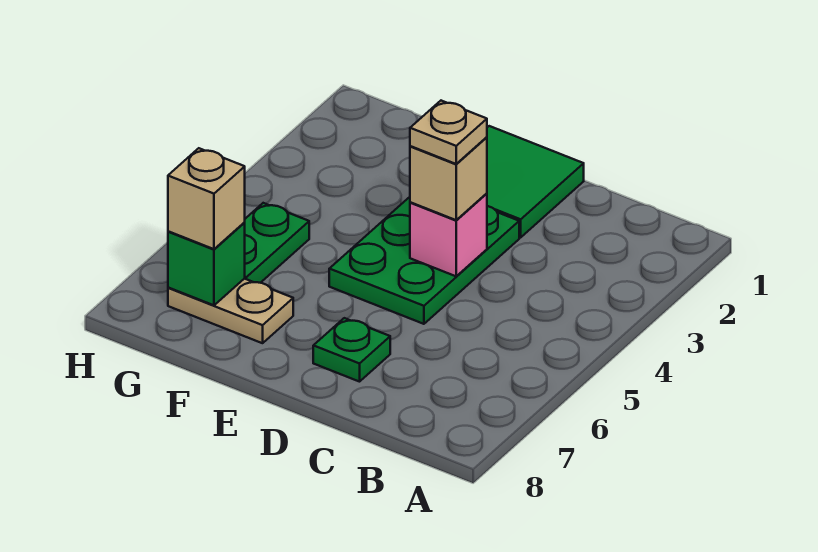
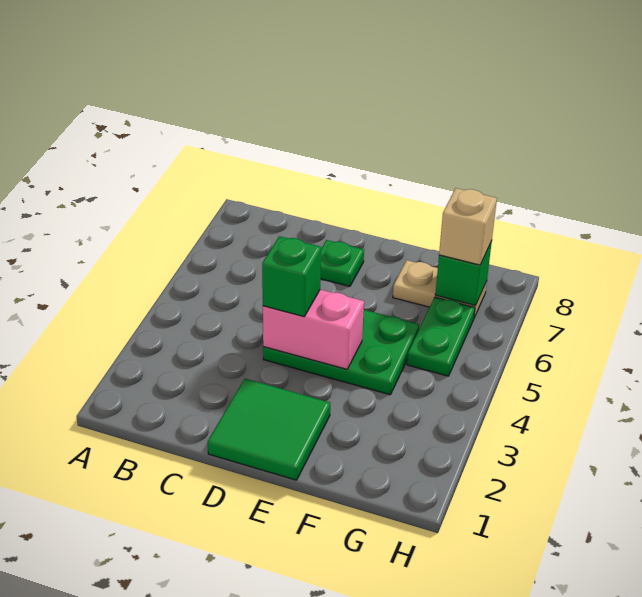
green plate D3:E5 level 1 -> green plate D4:F5 level 1
pink brick D4 level 2 -> pink brick D4:E4 level 2
tan brick D4 level 3 -> green brick D4 level 3
tan plate D4 level 4 -> none

